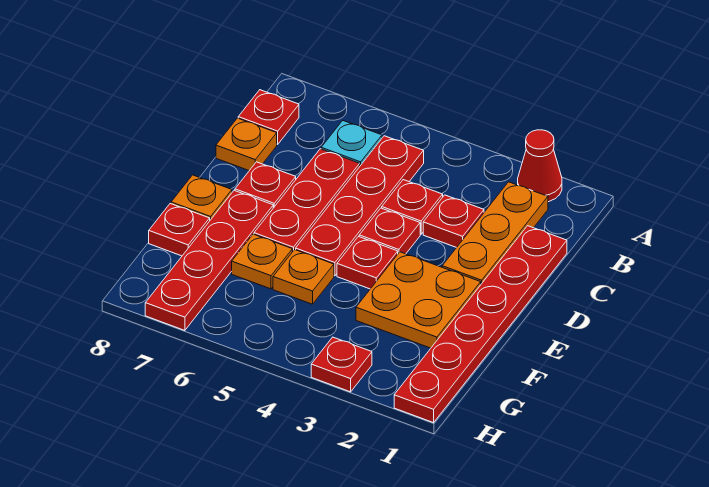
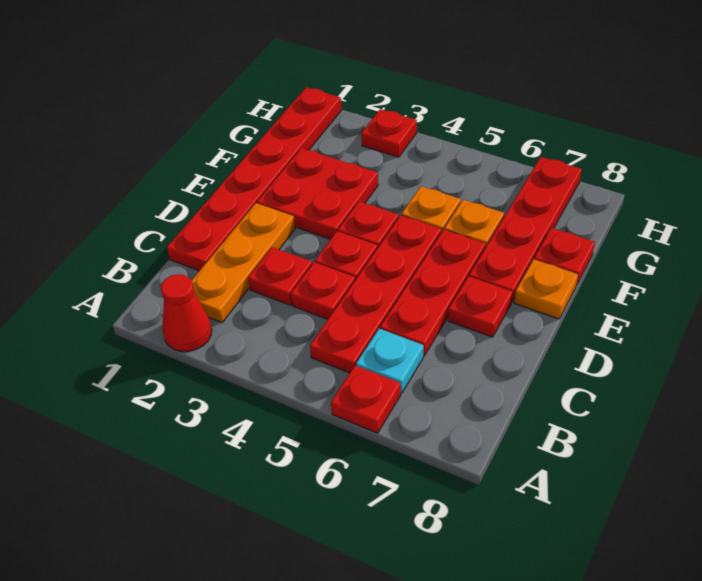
red plate B8 level 1 -> red plate A6 level 1
orange plate C8 level 1 -> none
orange plate E2:F3 level 1 -> red plate E2:F3 level 1

